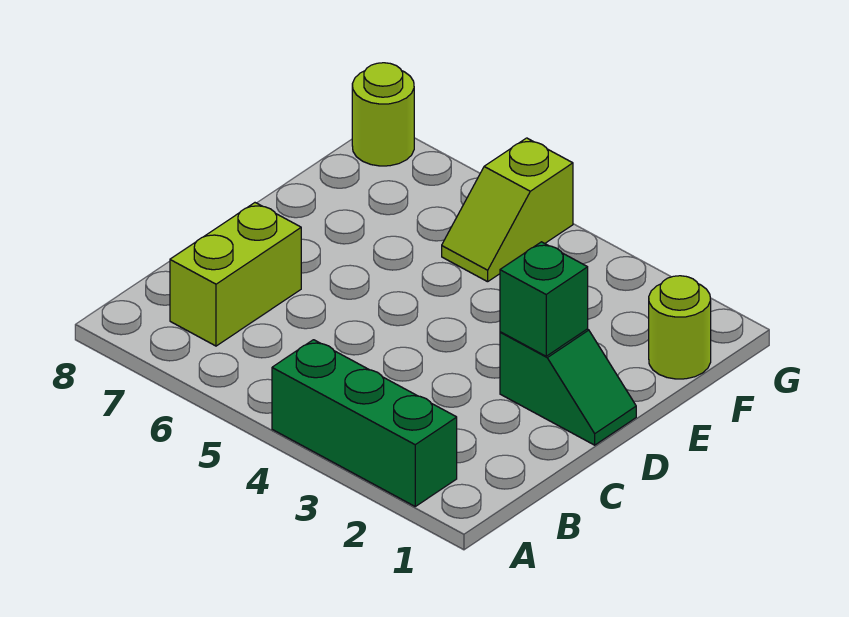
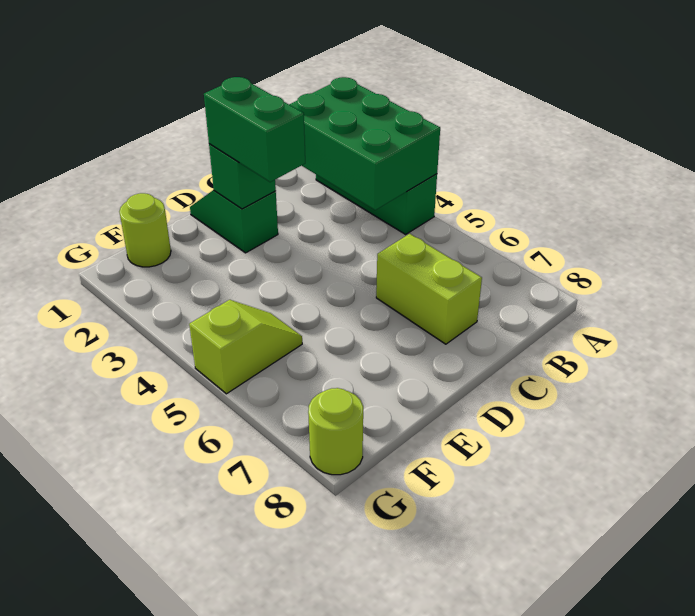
none -> green brick A2:B4 level 2
lime brick B7:C7 level 1 -> lime brick C6:C7 level 1
none -> green brick D2:D3 level 3

